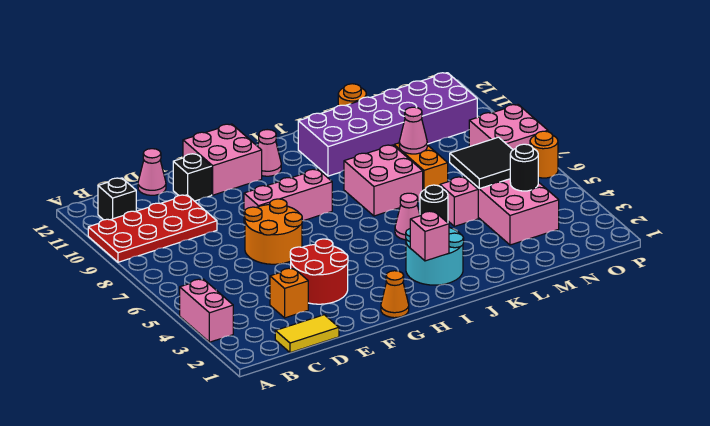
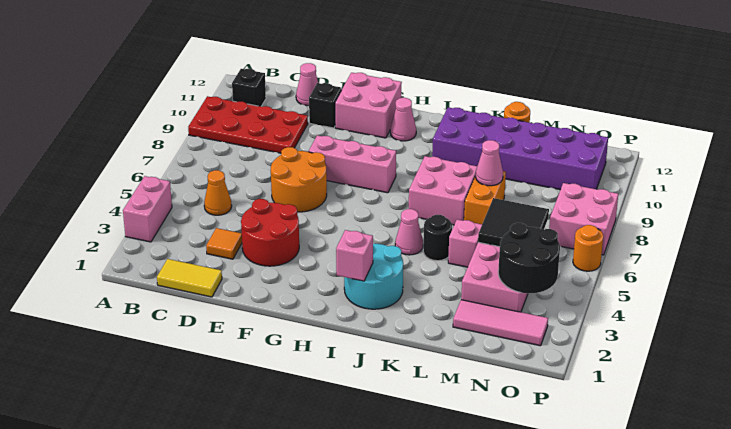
orange brick D3 level 1 -> orange tile D3 level 1
orange cone G1 level 1 -> orange cone C5 level 1
none -> pink tile M2:O2 level 1
black round brick N4 level 2 -> black round brick N3:O4 level 2

